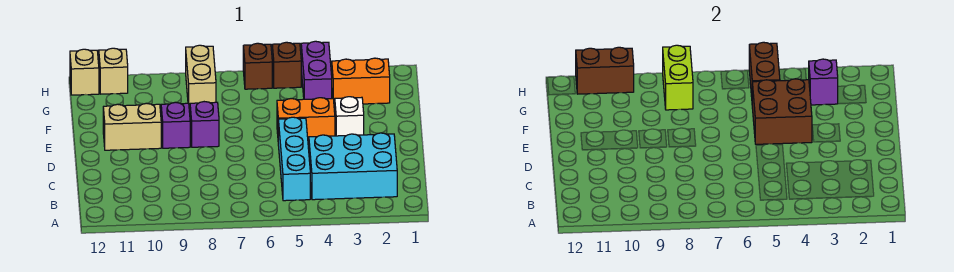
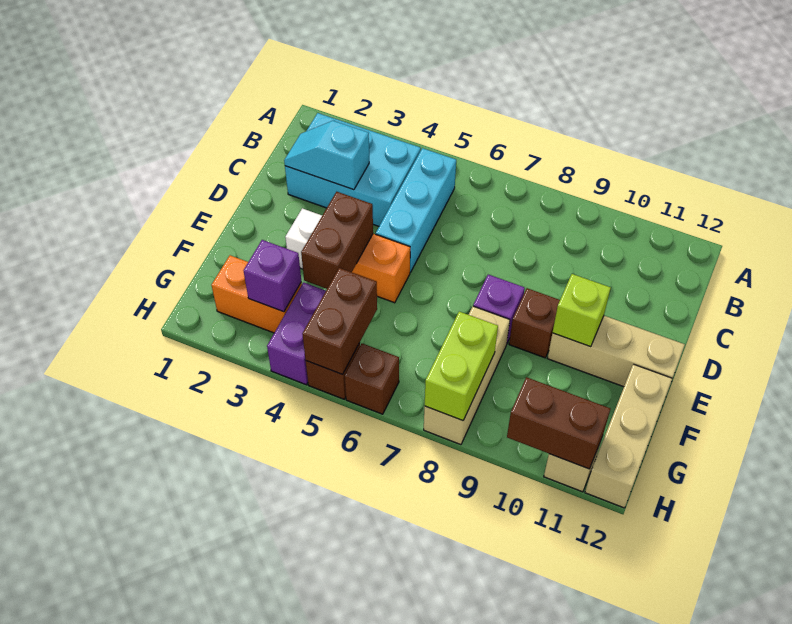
none -> cyan slope C2:C3 level 2 top 3
brown brick E4:F5 level 2 -> brown brick E4:F4 level 2
purple brick E9 level 1 -> brown brick E9 level 1
tan brick E10:E11 level 1 -> tan brick E10:E12 level 1
none -> lime brick E10 level 2
tan brick G8:H8 level 1 -> tan brick F8:H8 level 1
tan brick H12 level 1 -> tan brick F12:H12 level 1

